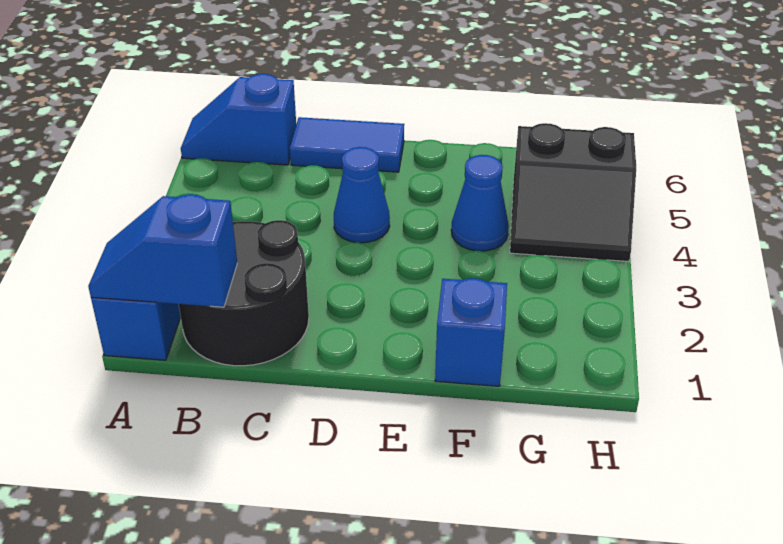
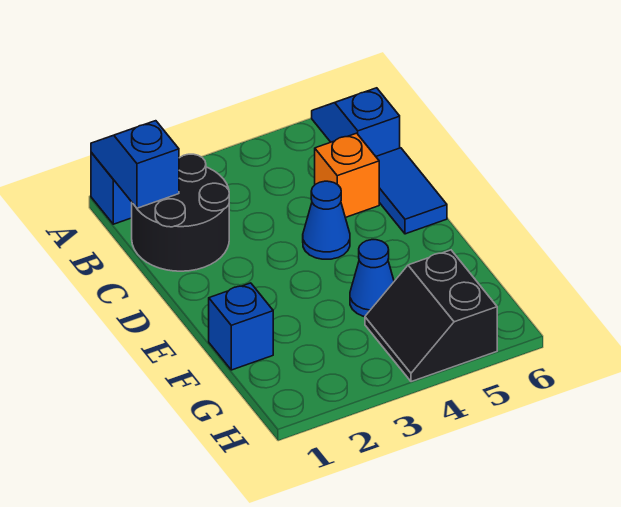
none -> orange brick C5 level 1

